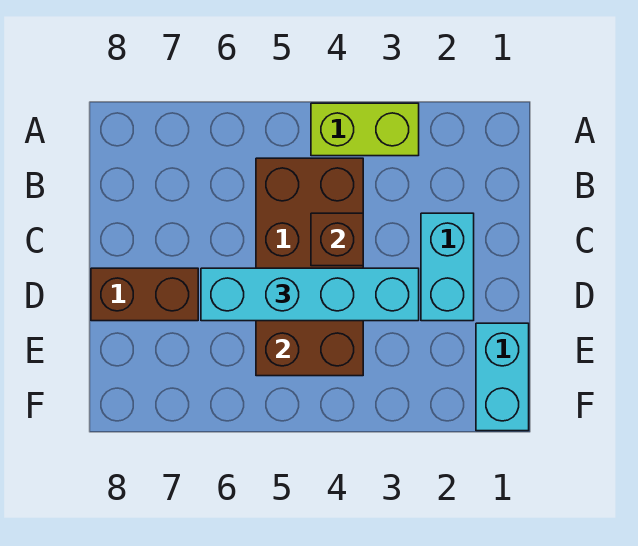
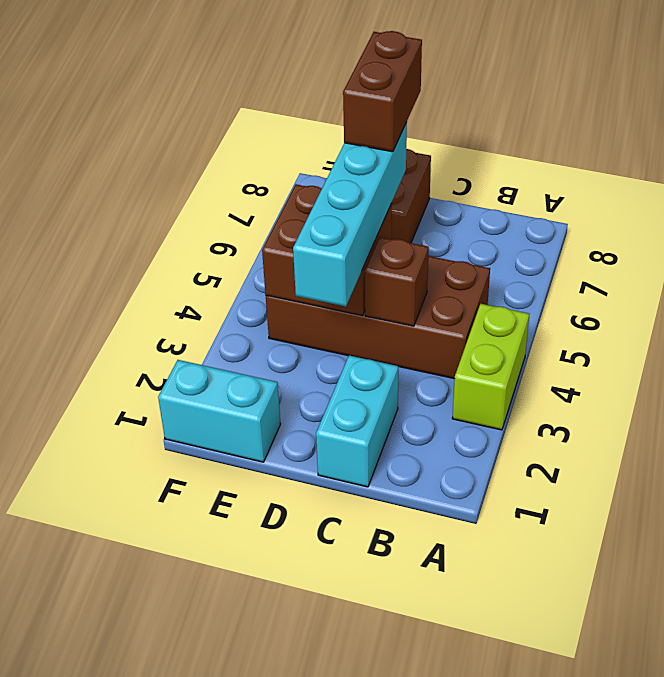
cyan brick C2:D2 level 1 -> cyan brick C1:C2 level 1
none -> brown brick D6:D7 level 4

